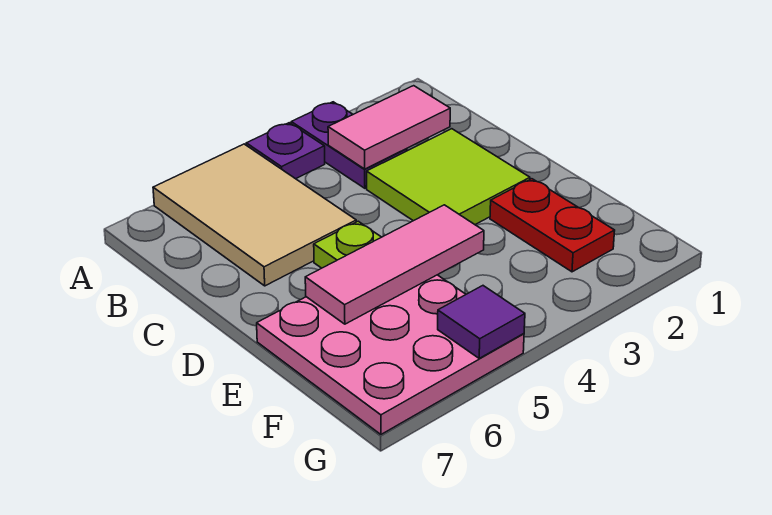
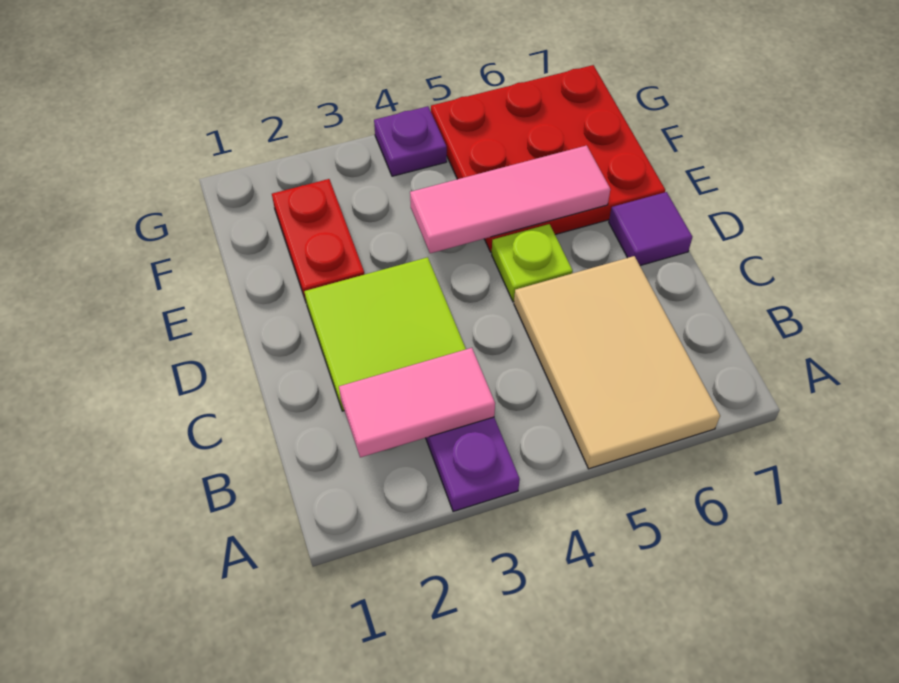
purple plate A4 level 1 -> purple plate G4 level 1
pink plate E5:G7 level 1 -> red plate E5:G7 level 1
purple tile G5 level 2 -> purple tile D7 level 1

